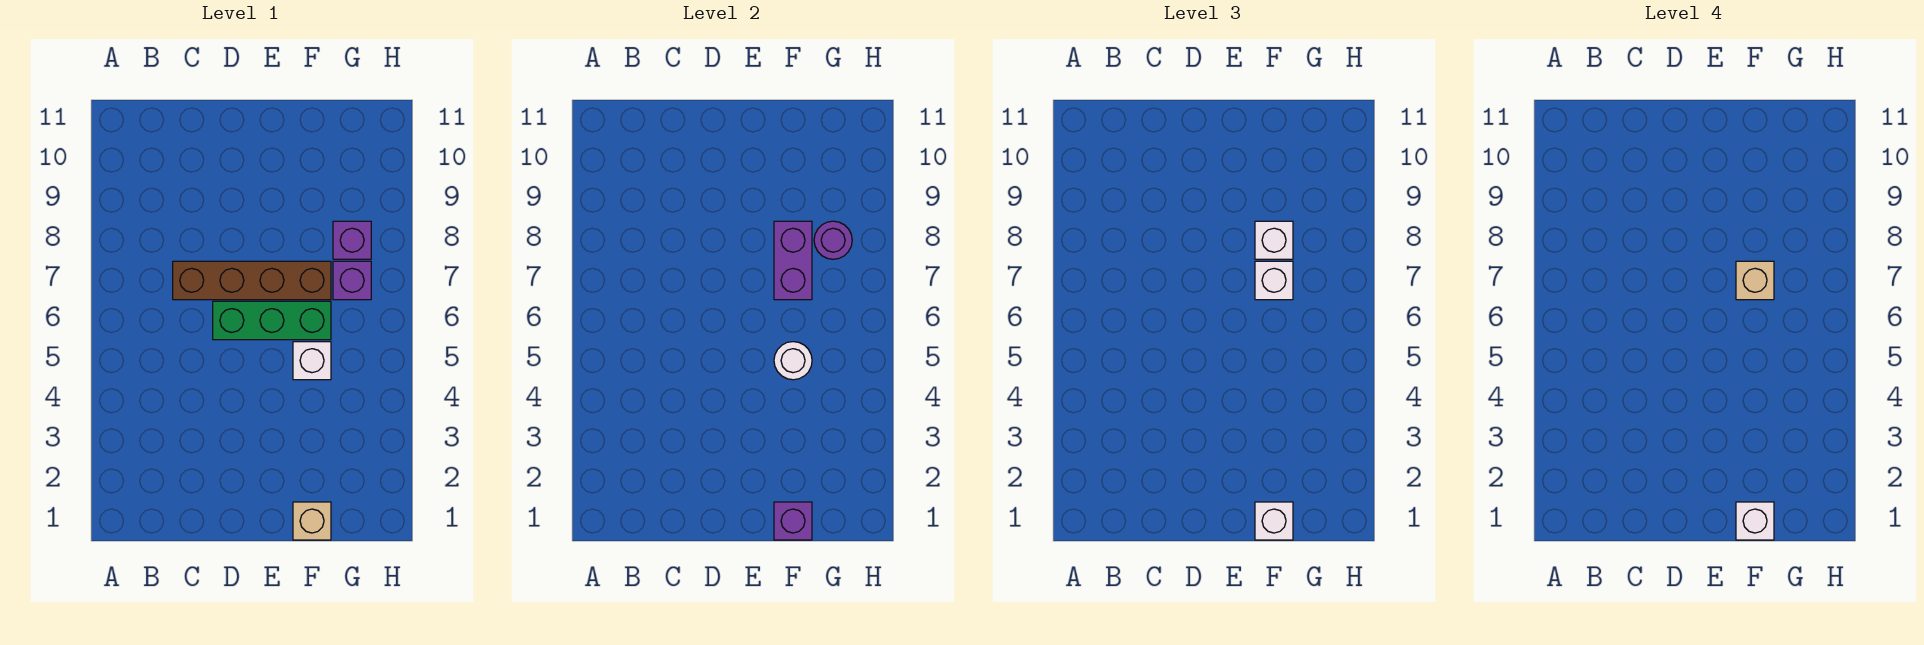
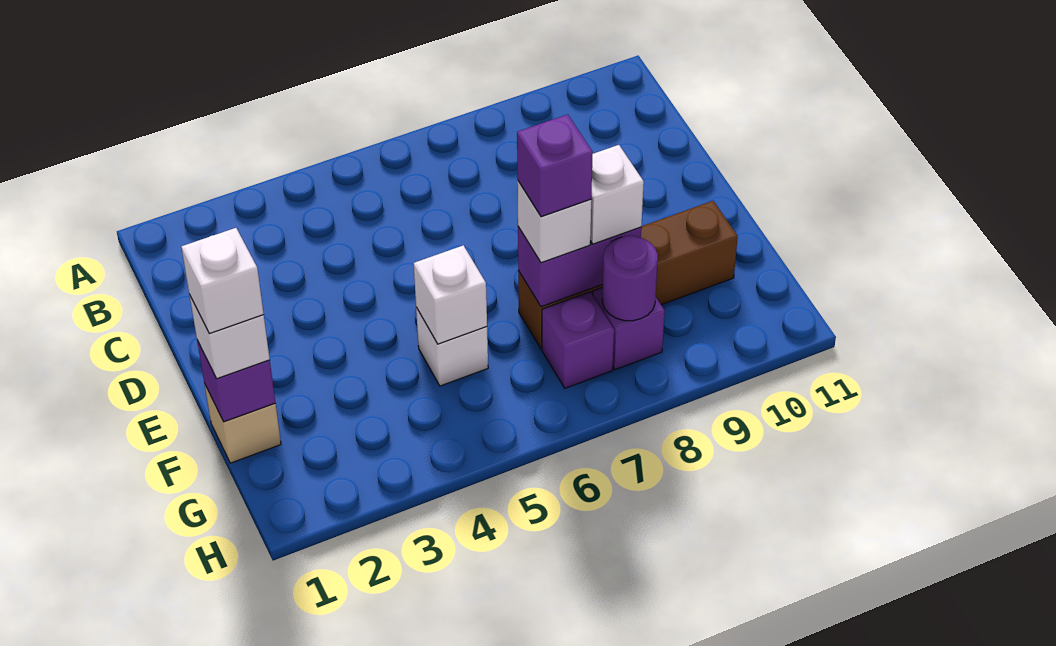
brown brick C7:F7 level 1 -> brown brick F7:F10 level 1
green brick D6:F6 level 1 -> none
white round brick F5 level 2 -> white brick F5 level 2
tan brick F7 level 4 -> purple brick F7 level 4

